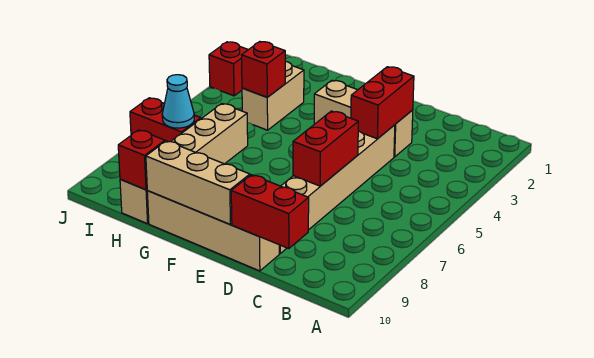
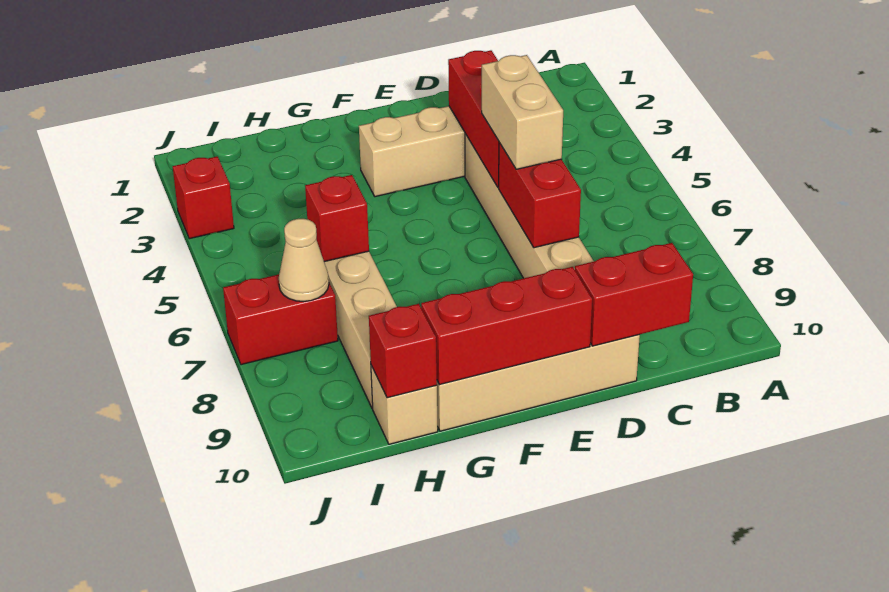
red brick D3:D4 level 2 -> red brick D3:D5 level 2
tan brick E10:G10 level 2 -> red brick E10:G10 level 2
tan brick H3:H4 level 1 -> tan brick D5:D6 level 3
red brick H4 level 2 -> red brick H6 level 2
cyan cone I7 level 2 -> tan cone I7 level 2

